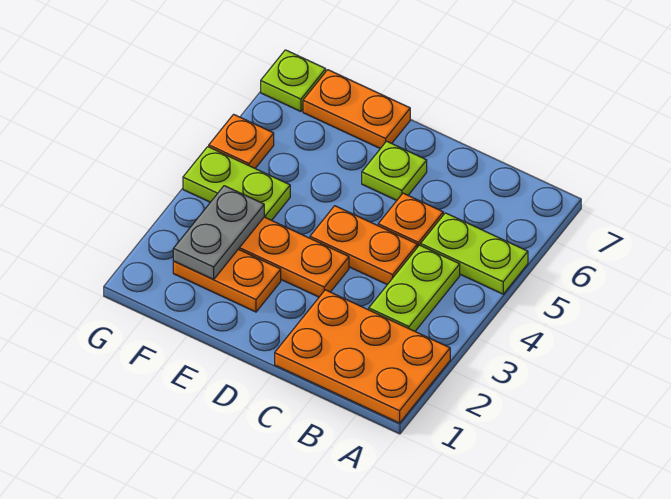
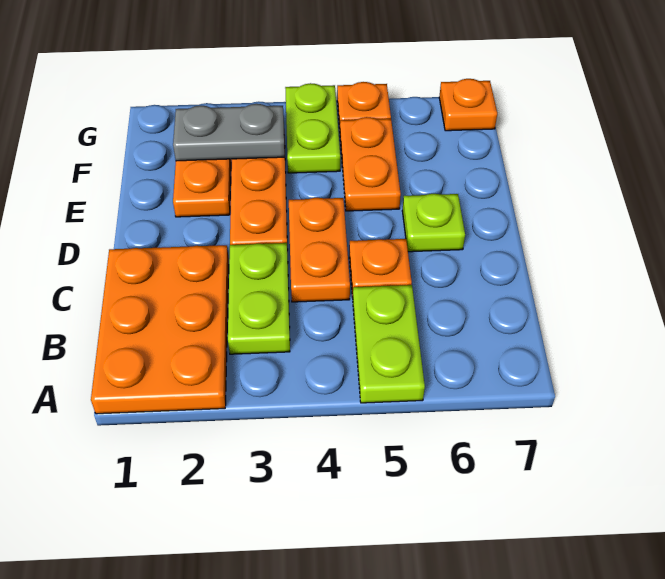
lime plate B3:B4 level 1 -> lime plate B3:C3 level 1
orange plate E7:F7 level 1 -> orange plate E5:F5 level 1
lime plate G7 level 1 -> orange plate G7 level 1

